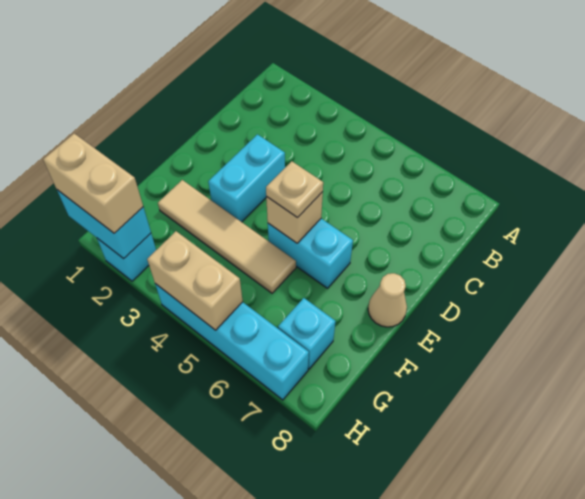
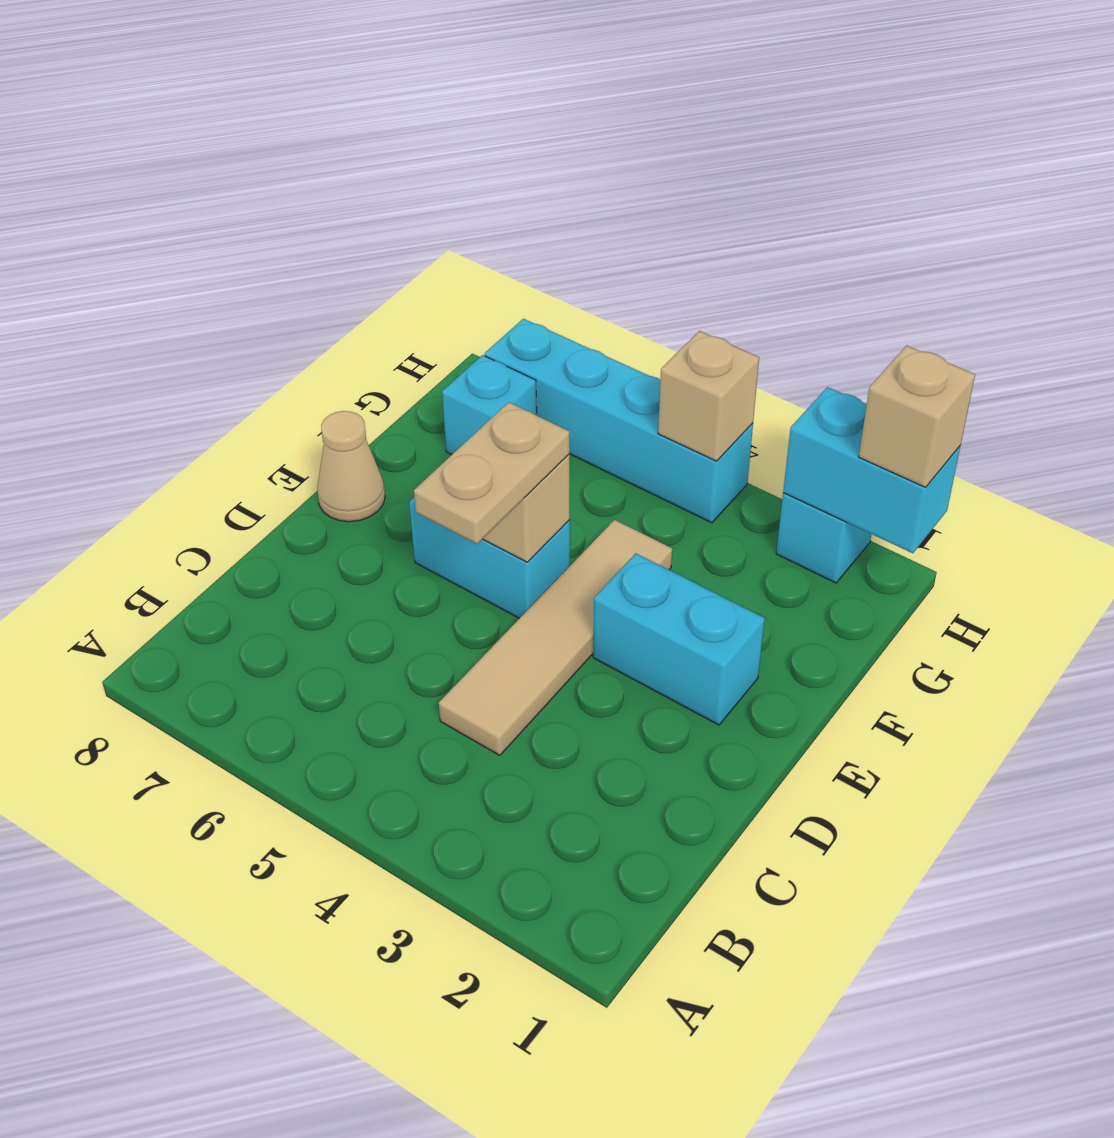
cyan brick D3:E3 level 1 -> cyan brick E2:E3 level 1
tan plate E5 level 3 -> tan plate D5:E5 level 3
tan tile F2:F5 level 1 -> tan tile C4:F4 level 1
tan brick H1:H2 level 3 -> tan brick H1 level 3
tan brick H4:H5 level 2 -> tan brick H4 level 2

